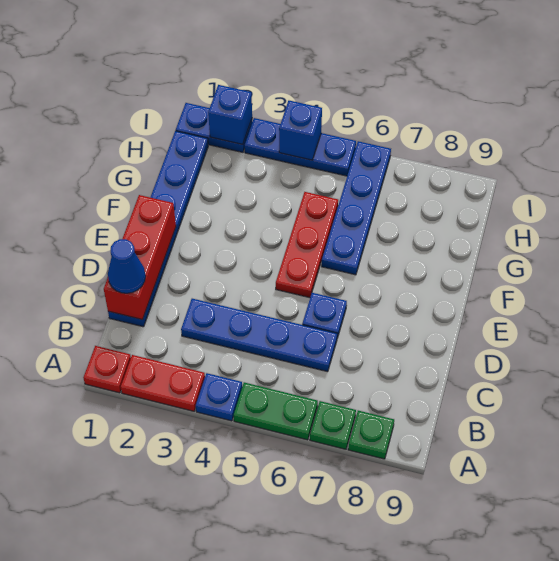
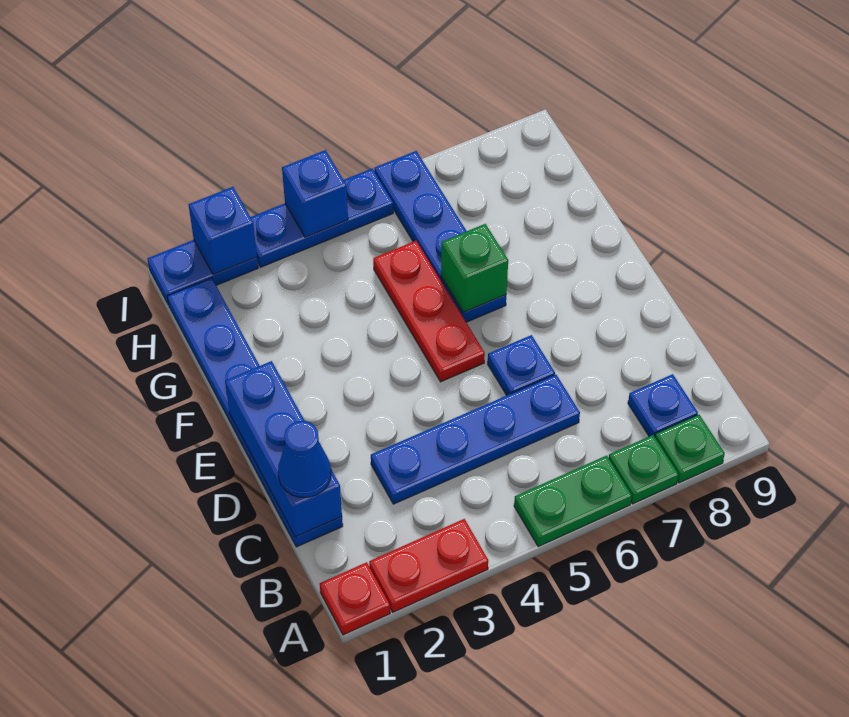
blue plate A4 level 1 -> blue plate B8 level 1
red brick C1:E1 level 2 -> blue brick C1:E1 level 2
none -> green brick F6 level 2

